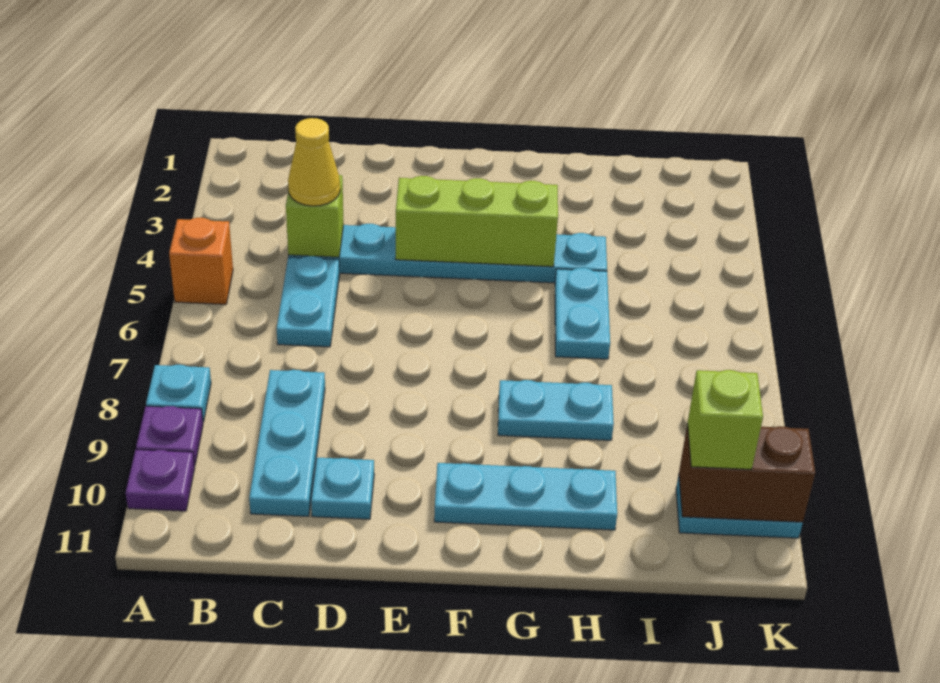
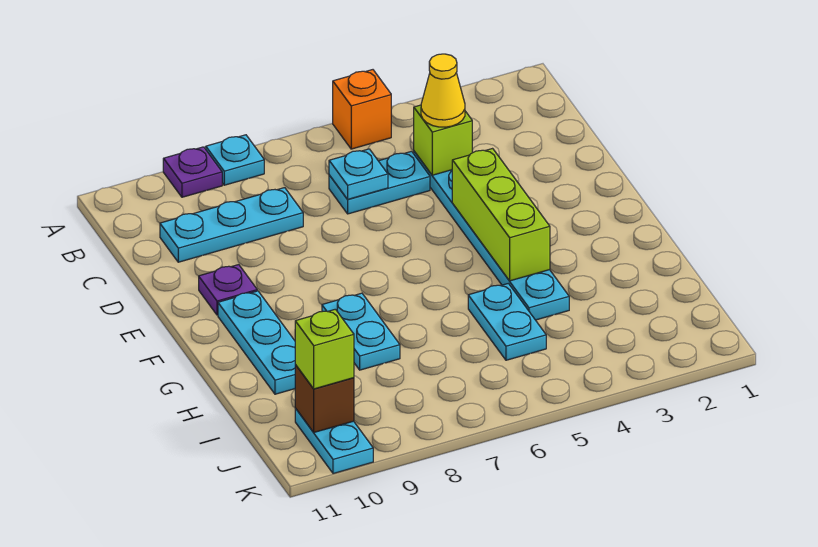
purple plate A10 level 1 -> purple plate E10 level 1
cyan plate D10 level 1 -> cyan plate C6 level 2
cyan plate H5:H6 level 1 -> cyan plate H5:I5 level 1
brown brick J10:K10 level 2 -> brown brick J10 level 2

